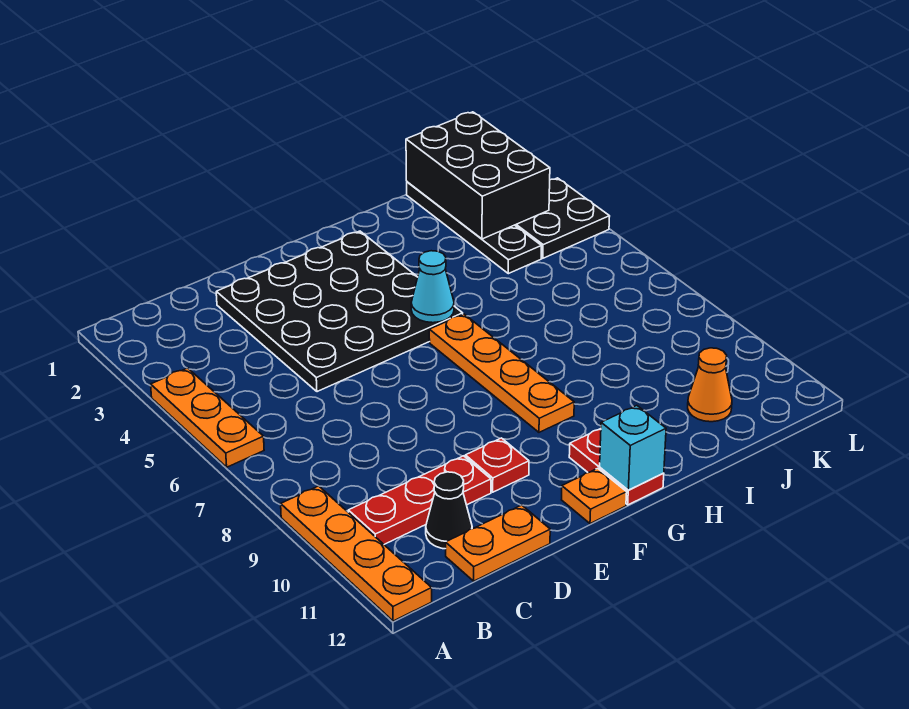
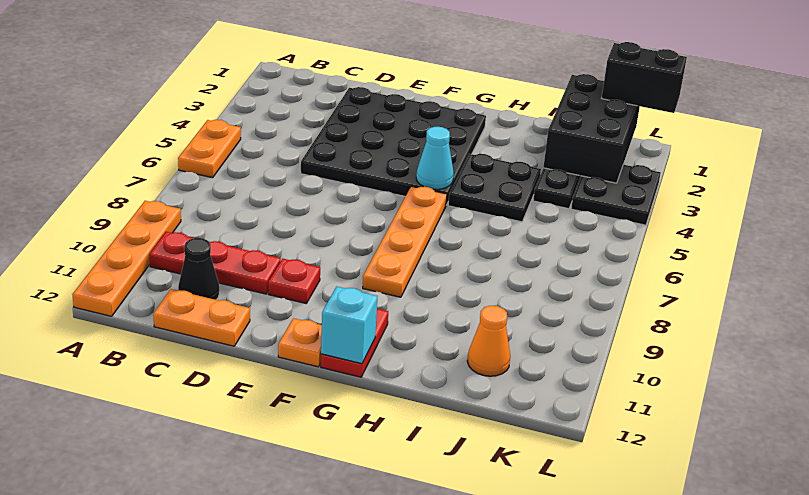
orange plate A4:A6 level 1 -> orange plate A5:A6 level 1
none -> black plate H4:I5 level 1
none -> black brick K1:L1 level 3

